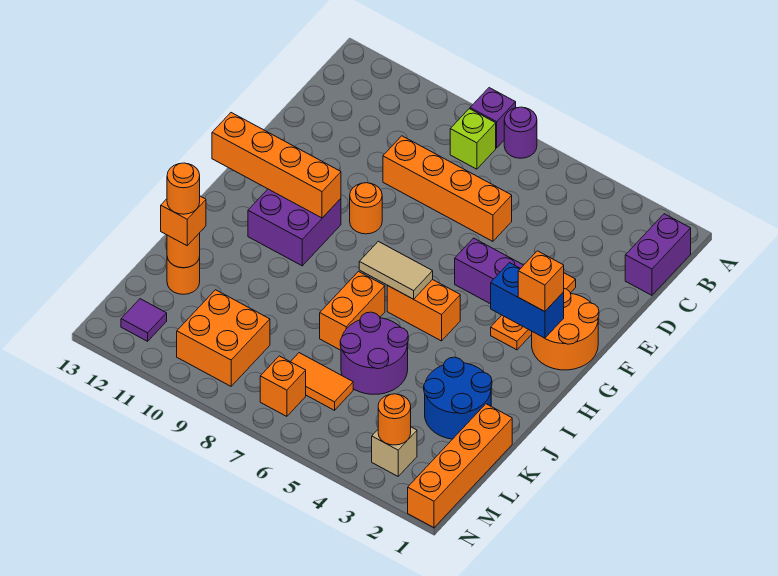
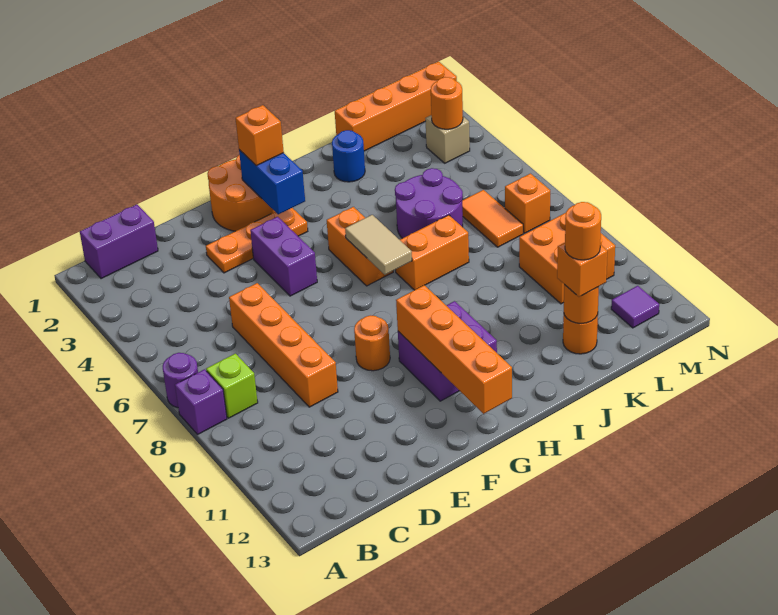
blue round brick J2:K3 level 1 -> blue round brick J2 level 1

